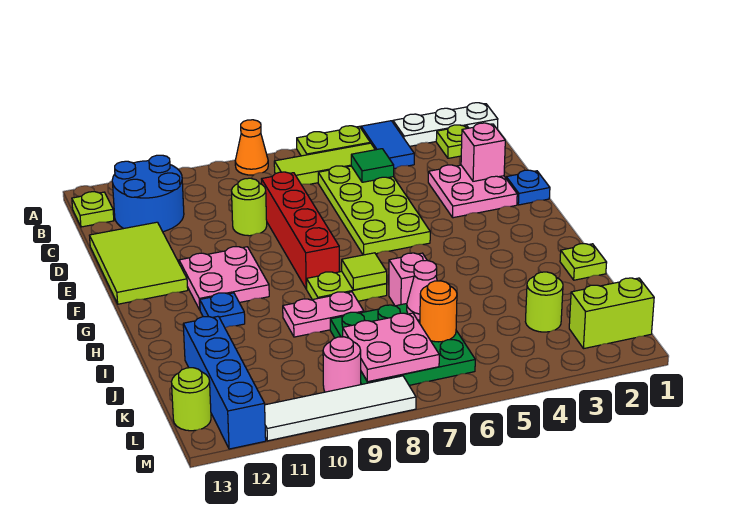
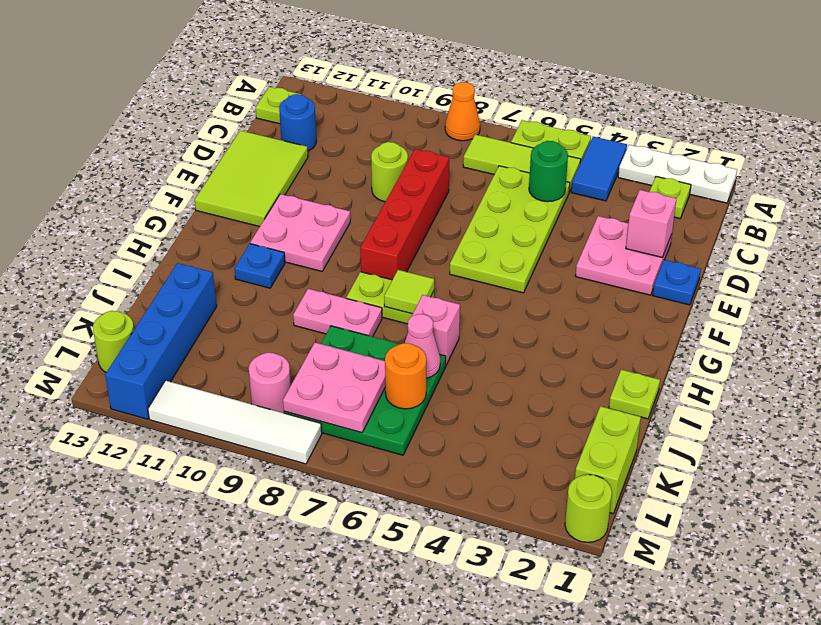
blue round brick B11:C12 level 1 -> blue round brick C12 level 1
green tile C5 level 2 -> green round brick C5 level 2
lime round brick K3 level 1 -> lime round brick M1 level 1
lime brick L1:L2 level 1 -> lime brick K1:L1 level 1

